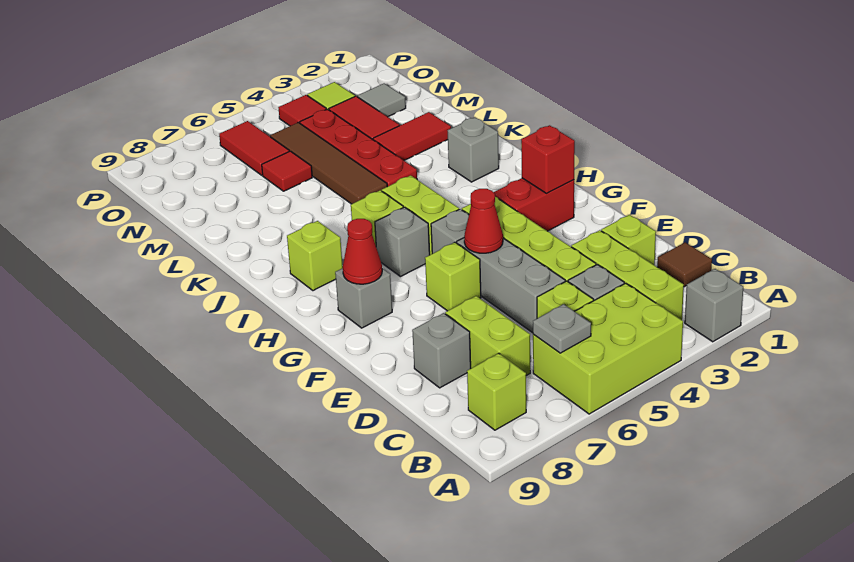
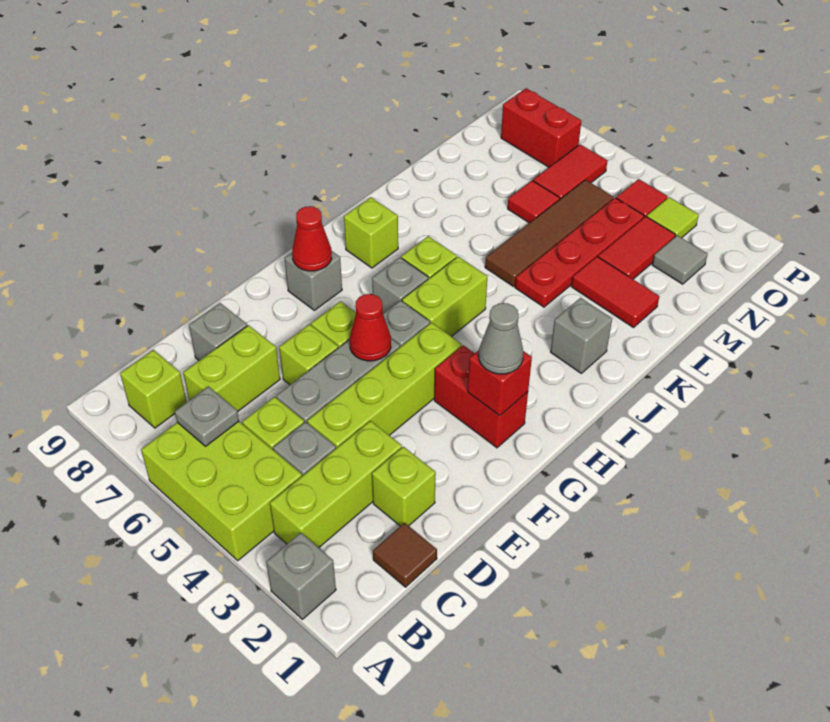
none -> lime brick E6 level 1
none -> grey cone G2 level 3
none -> red brick O7:O8 level 1

